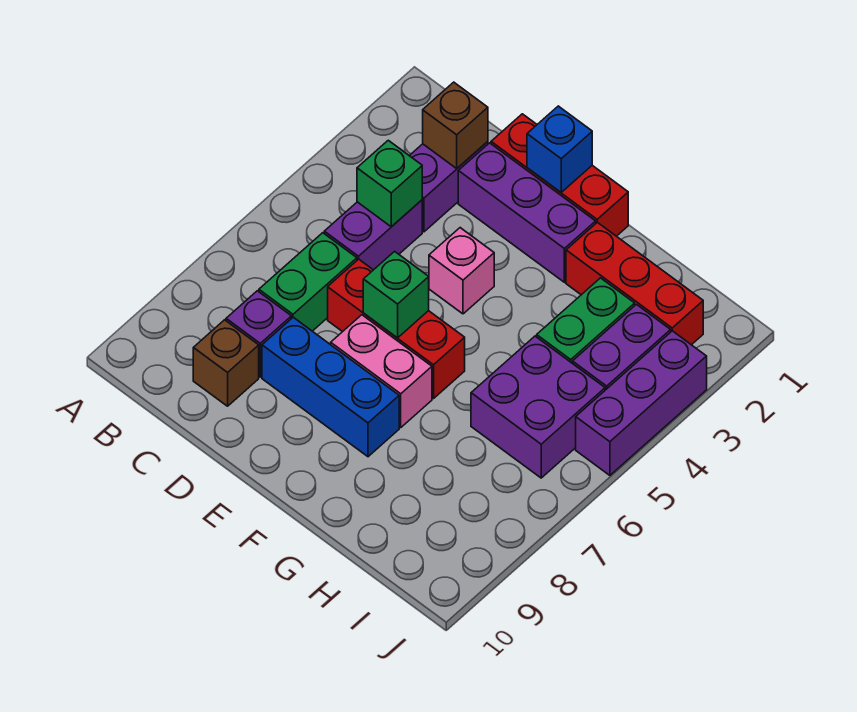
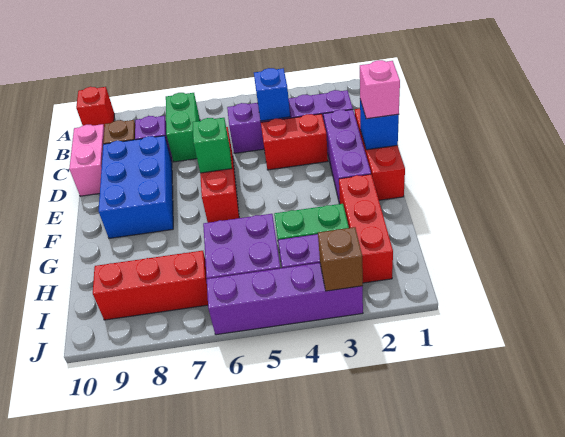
none -> red brick A10 level 1
brown brick C2 level 2 -> brown brick J3 level 2
green brick C4 level 2 -> blue brick C4 level 2
green brick C6:C7 level 1 -> green brick B7:C7 level 1
none -> red brick D3:D4 level 1
blue brick D8:F8 level 1 -> blue brick D8:F9 level 1
pink brick E4 level 1 -> pink brick E1 level 3
pink brick E7:F7 level 1 -> pink brick C10:D10 level 1
none -> red brick I7:I9 level 1
purple brick J3:J5 level 1 -> purple brick J3:J6 level 1

